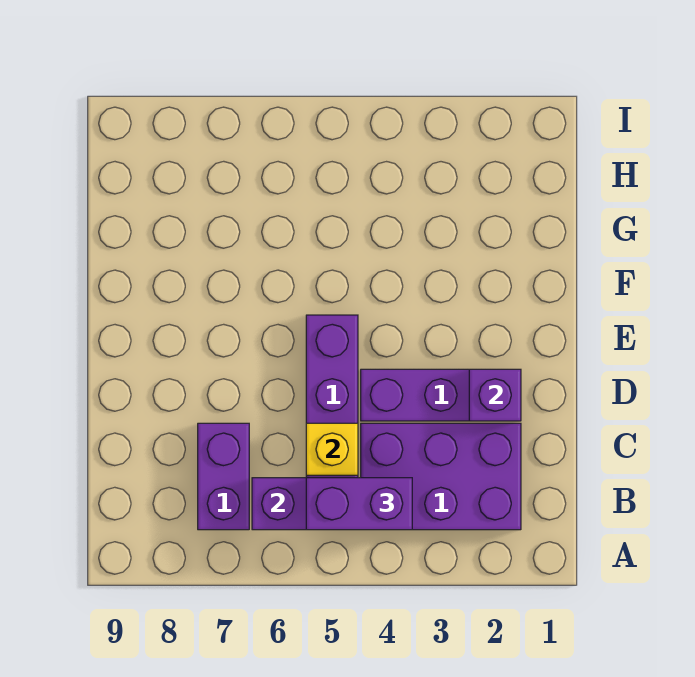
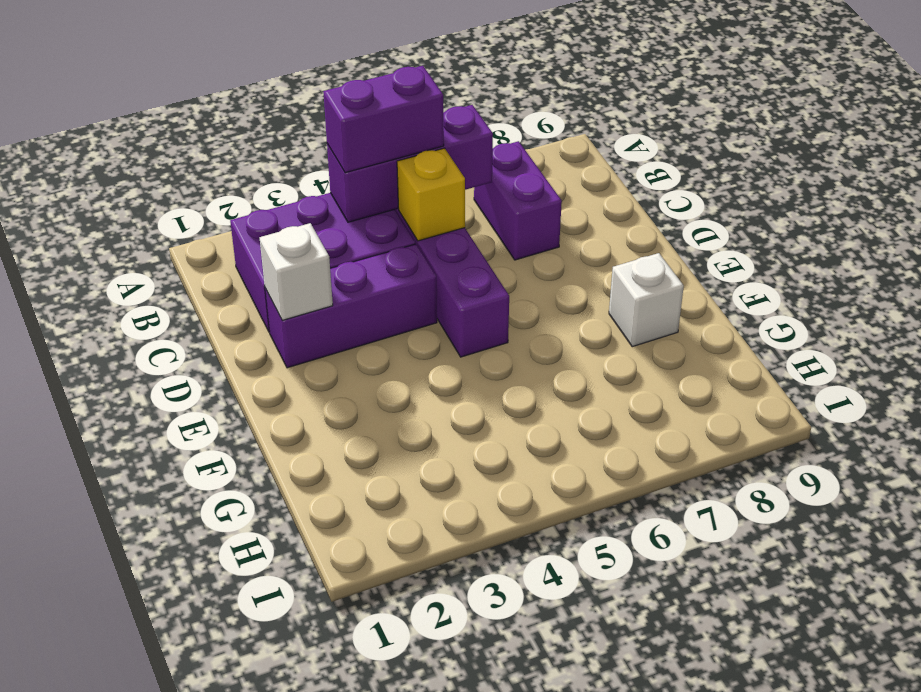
purple brick D2 level 2 -> white brick D2 level 2
none -> white brick F8 level 1

